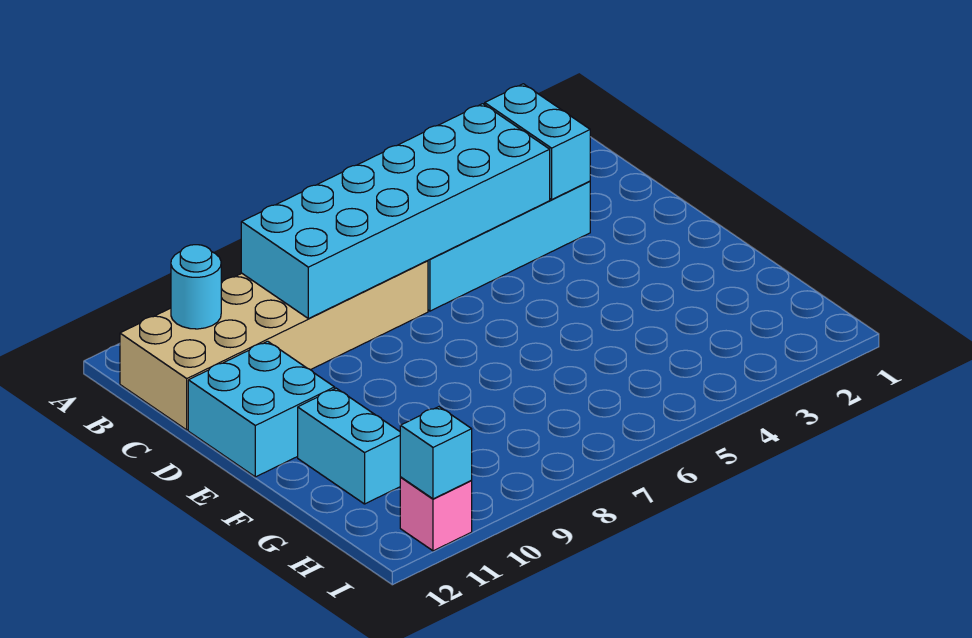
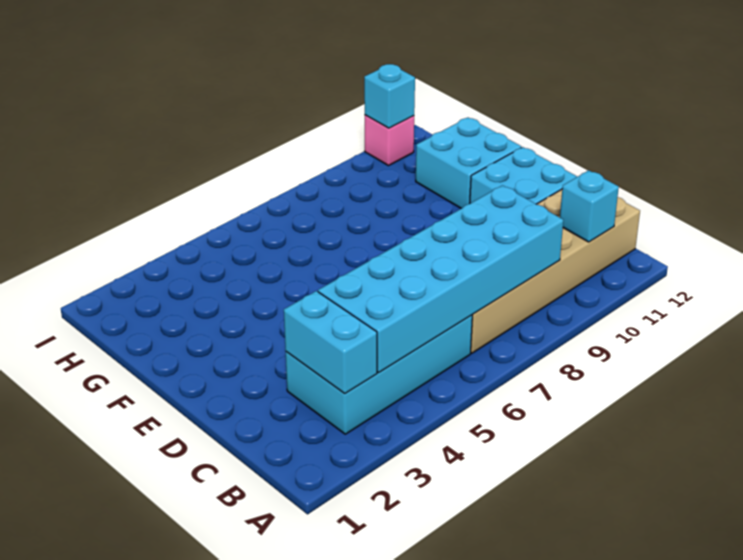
cyan round brick B11 level 2 -> cyan brick B11 level 2
cyan brick F11:G11 level 1 -> cyan brick F11:G12 level 1

